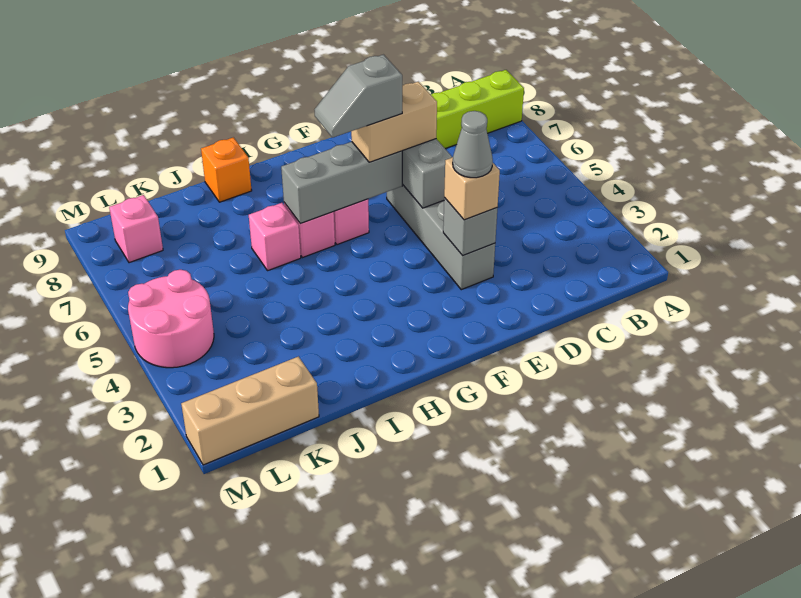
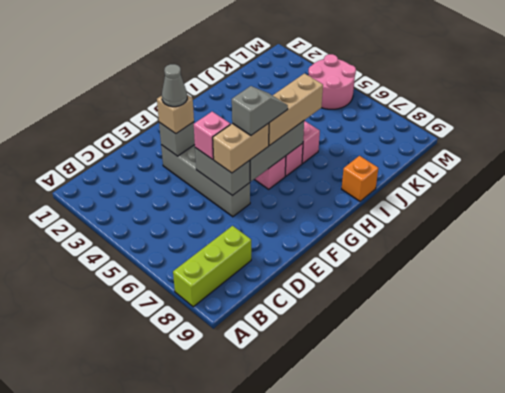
tan brick K1:M1 level 1 -> tan brick G6:I6 level 3
pink brick L8 level 1 -> pink brick E5 level 3

